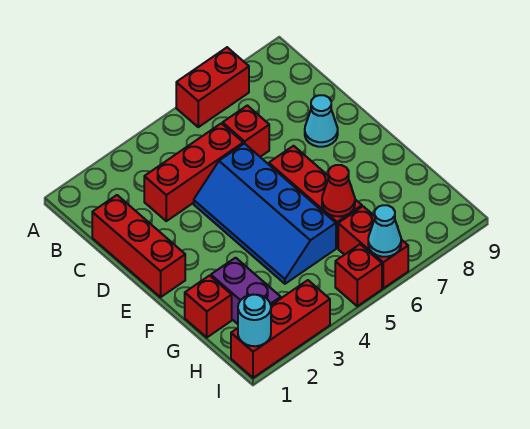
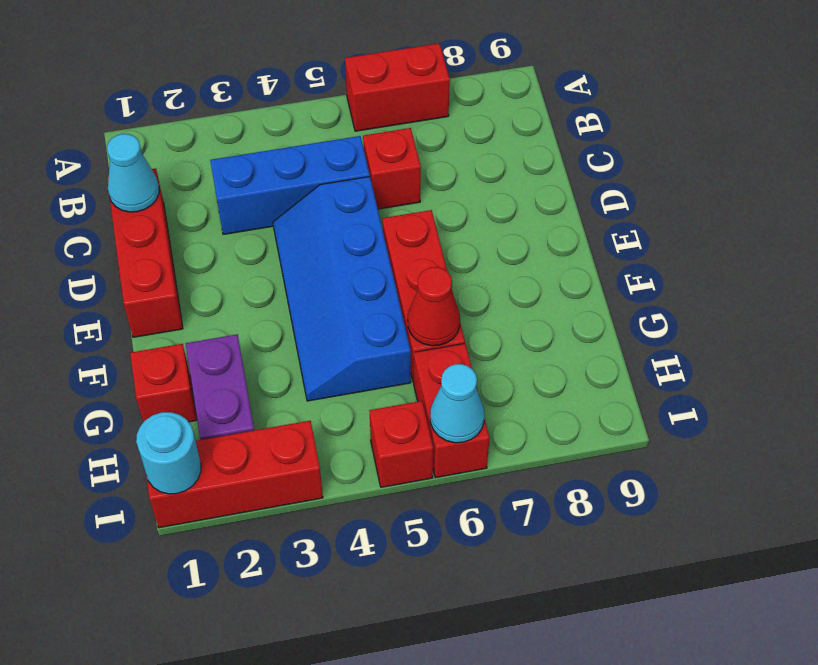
red brick C3:C5 level 1 -> blue brick C3:C5 level 1
cyan cone D8 level 1 -> cyan cone C1 level 2

